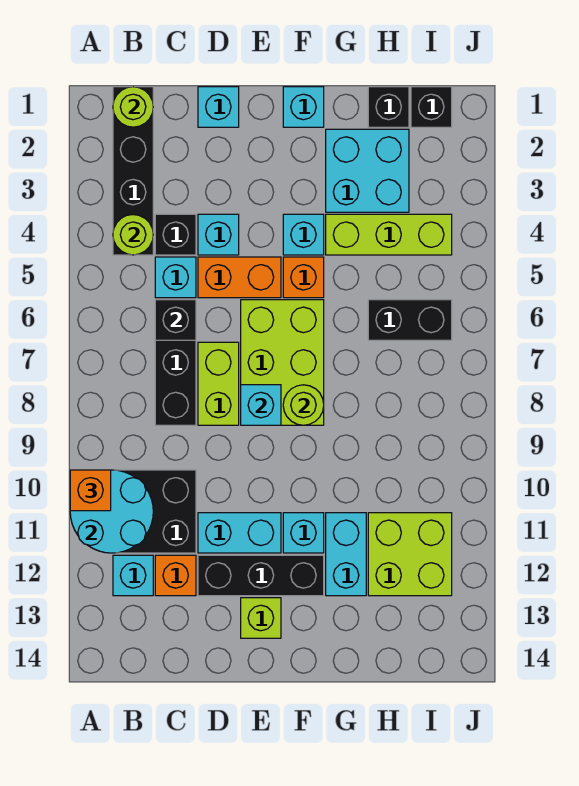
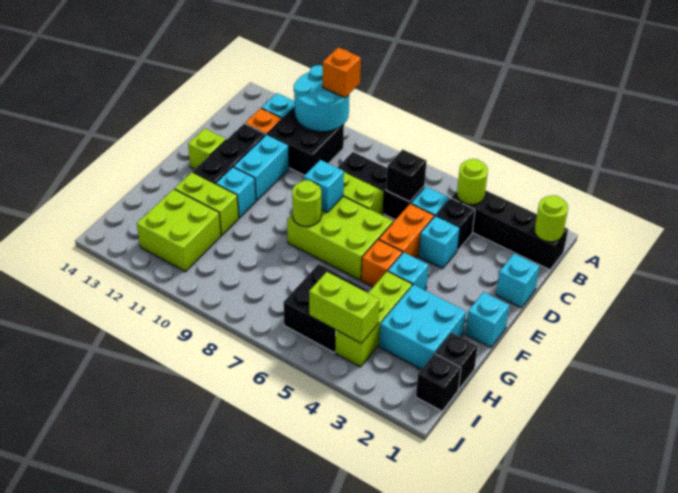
cyan brick G11:G12 level 1 -> lime brick G11:G12 level 1
black brick H6:I6 level 1 -> black brick H5:I6 level 1
none -> lime brick I4:I5 level 2

